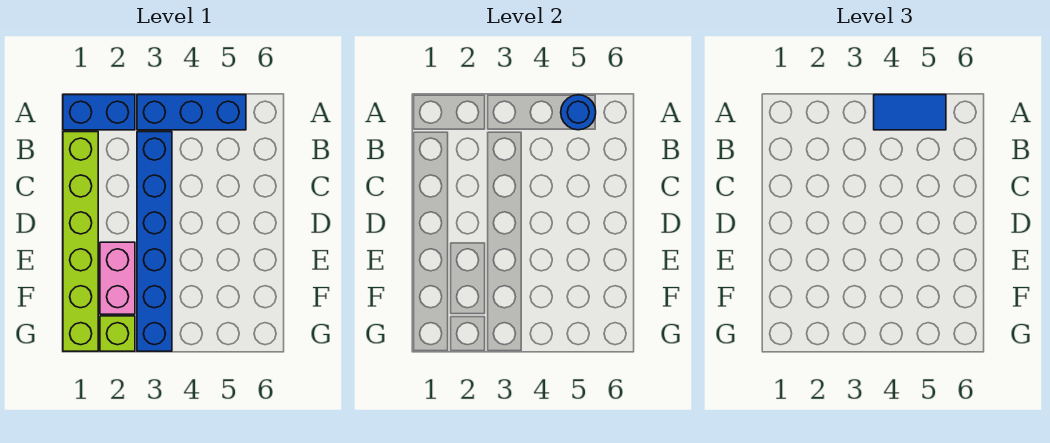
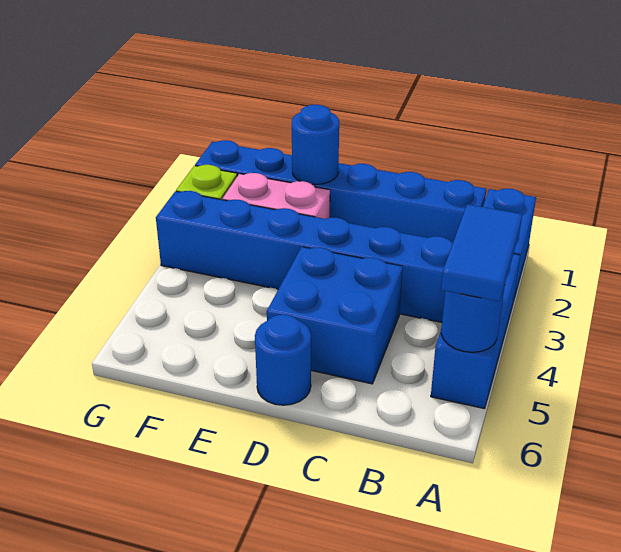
lime brick B1:G1 level 1 -> blue brick B1:G1 level 1
none -> blue brick C4:D5 level 1
none -> blue round brick D6 level 1
none -> blue round brick E1 level 2

